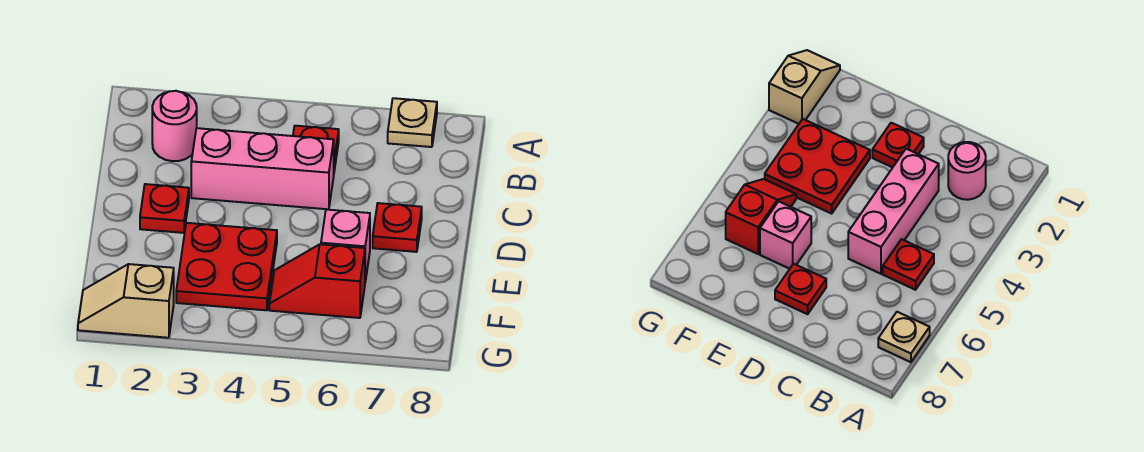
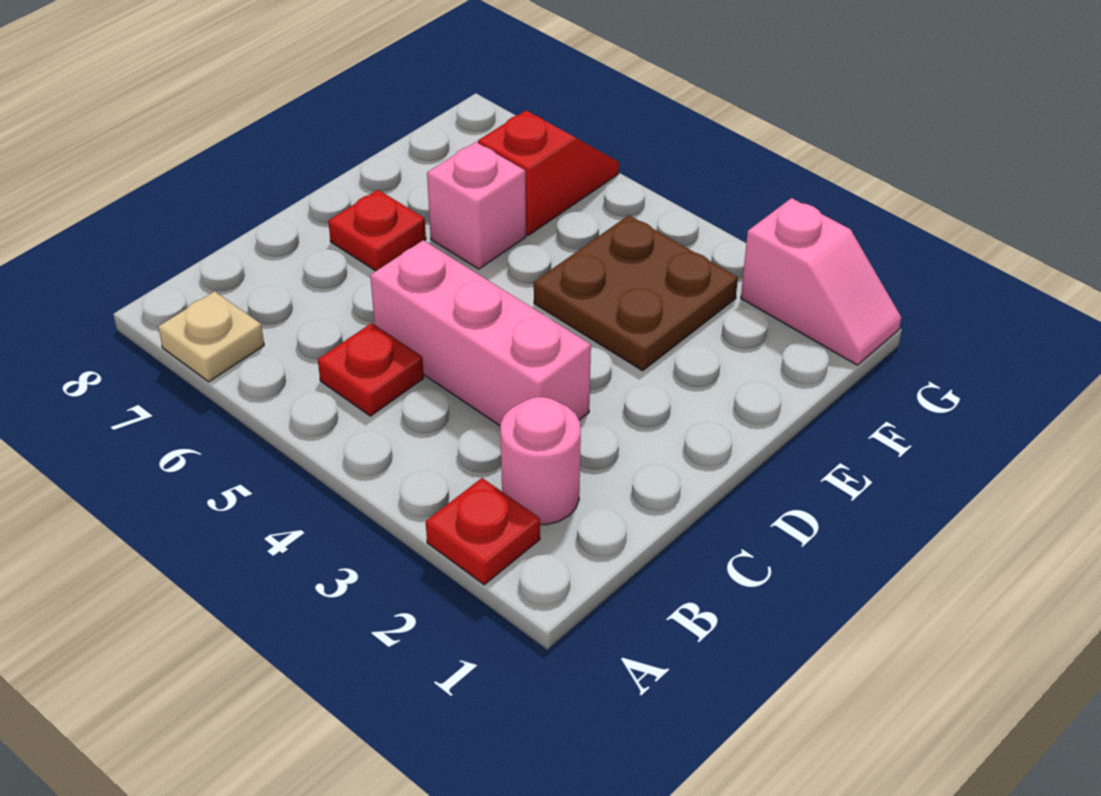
red plate D2 level 1 -> red plate A2 level 1
red plate E3:F4 level 1 -> brown plate E3:F4 level 1
red slope F5:F6 level 1 top 6 -> red slope F6:G6 level 1 top F
tan slope G1:G2 level 1 top 2 -> pink slope G1:G2 level 1 top 2

